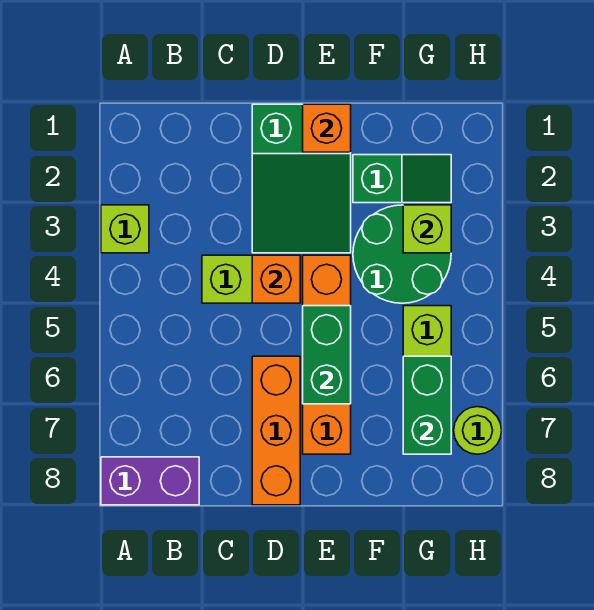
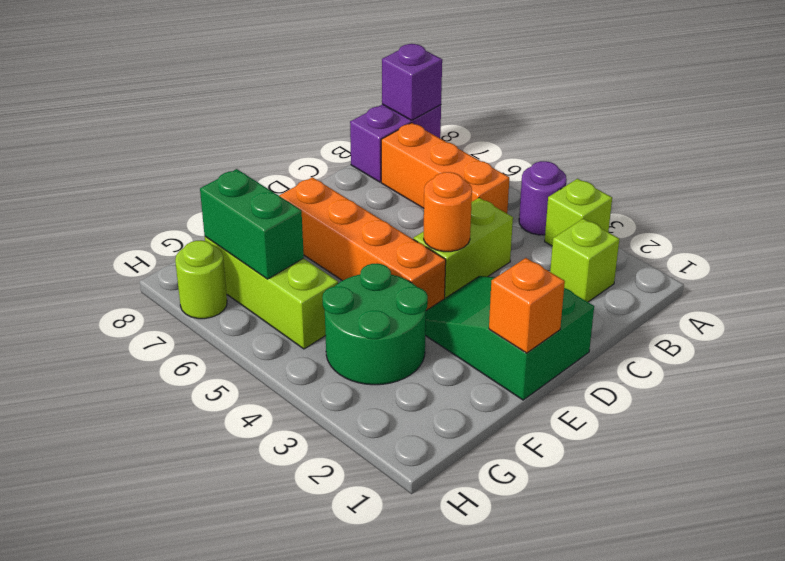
none -> purple round brick A4 level 1
none -> purple brick A8 level 2
orange brick D4 level 2 -> orange round brick D4 level 2
orange brick D6:D8 level 1 -> orange brick B5:B7 level 1
green brick E5:E6 level 2 -> none
green slope F2:G2 level 1 top F -> none
lime brick G3 level 2 -> lime brick B2 level 1

